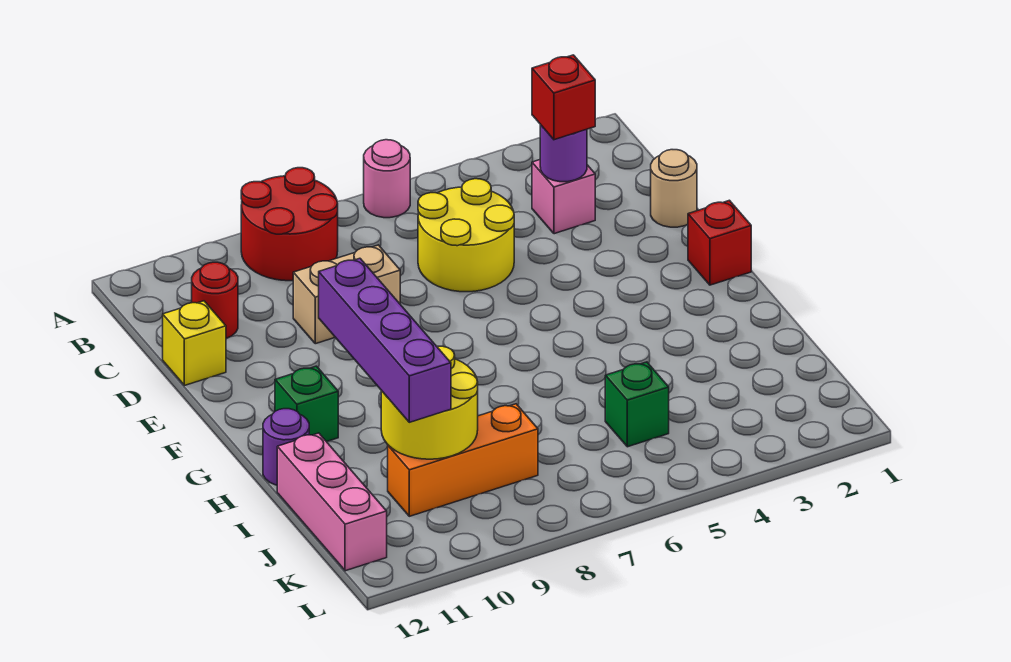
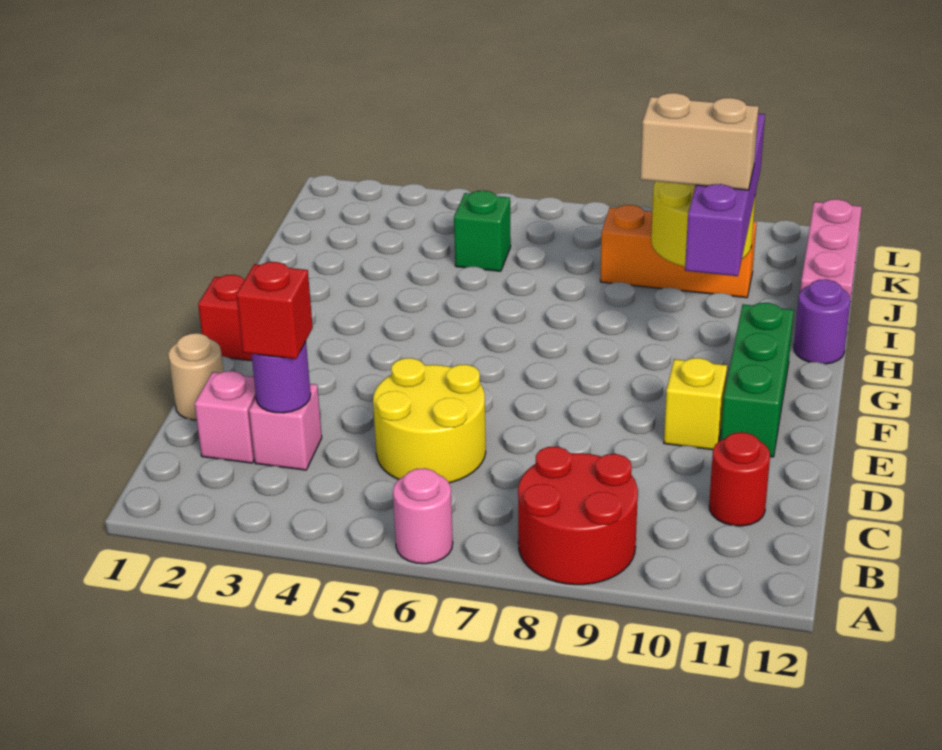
none -> pink brick C2 level 1
tan brick D8:D9 level 1 -> tan brick H9:H10 level 4
yellow brick D12 level 1 -> yellow brick E10 level 1
green brick G11 level 1 -> green brick E11:G11 level 1

